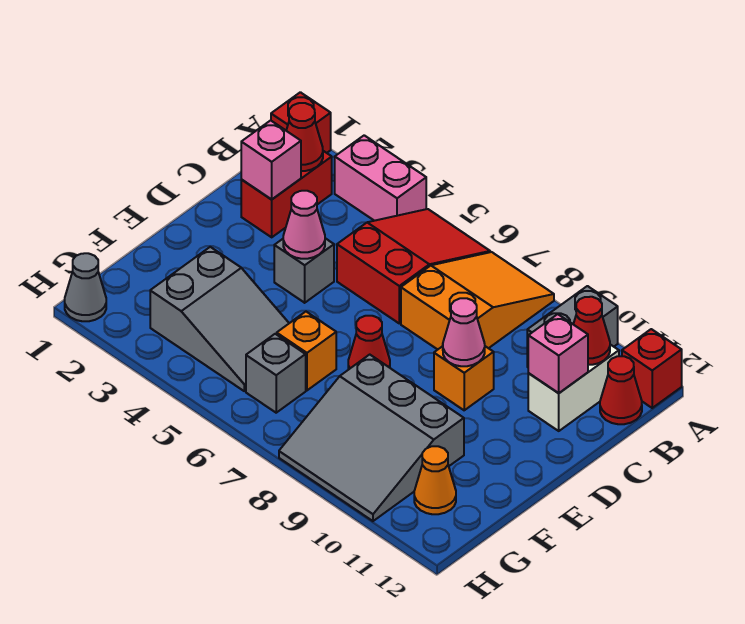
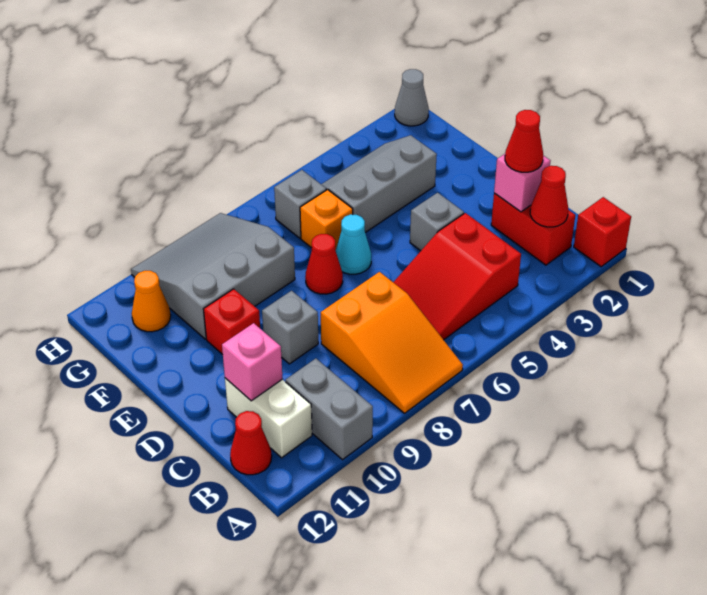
pink brick A3:A4 level 1 -> none
red slope A5:C6 level 1 top C -> red slope B4:C6 level 1 top 4
red brick A12 level 1 -> red brick E10 level 1
red cone B11 level 2 -> red cone C2 level 3
pink cone D4 level 2 -> none
orange brick D9 level 1 -> grey brick D9 level 1
pink cone D9 level 2 -> none
none -> cyan cone E6 level 1
grey slope F3:G5 level 1 top 3 -> grey slope F3:G5 level 1 top F

